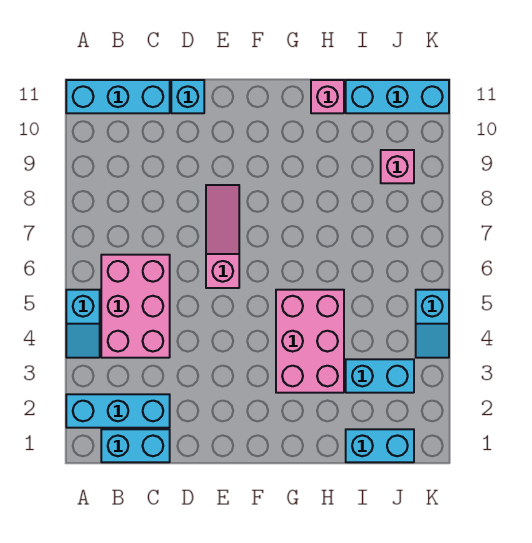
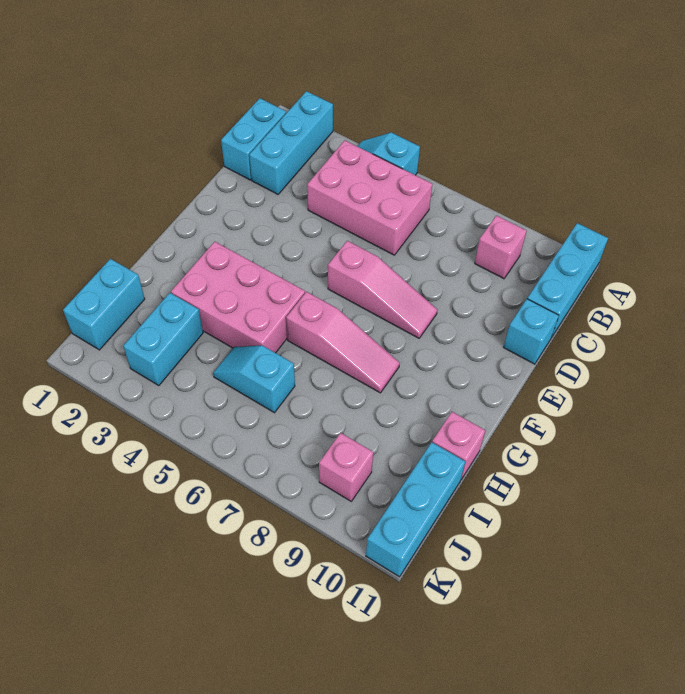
none -> pink brick B9 level 1
none -> pink slope G6:G8 level 1 top 6
cyan slope K4:K5 level 1 top 5 -> cyan slope I5:I6 level 1 top 6

